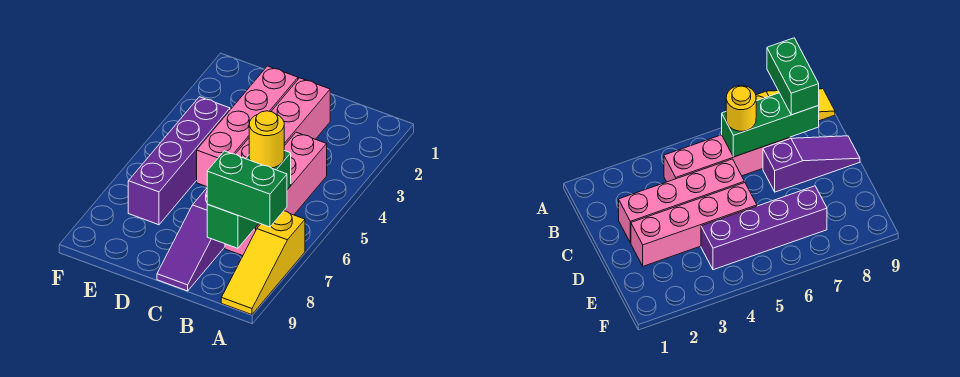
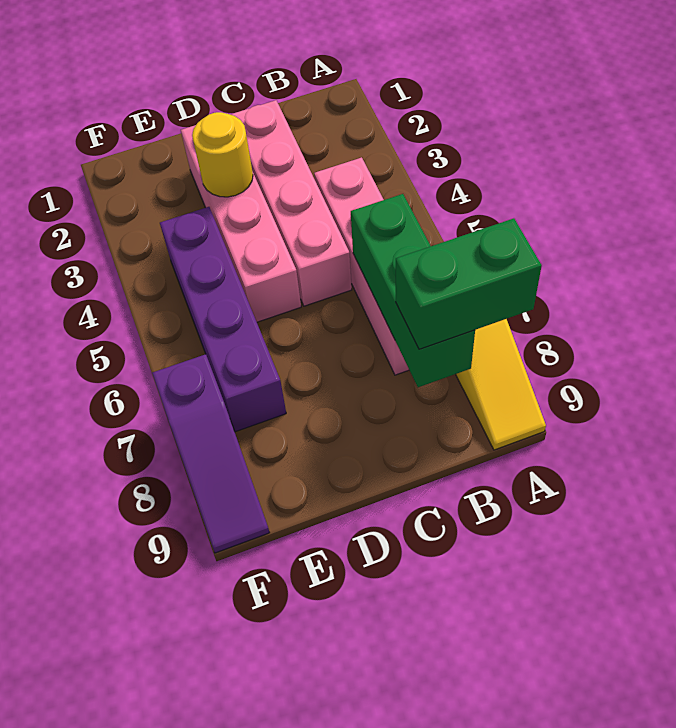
yellow round brick B6 level 3 -> yellow round brick D3 level 2
purple slope C7:C9 level 1 top 7 -> purple slope F7:F9 level 1 top 7

